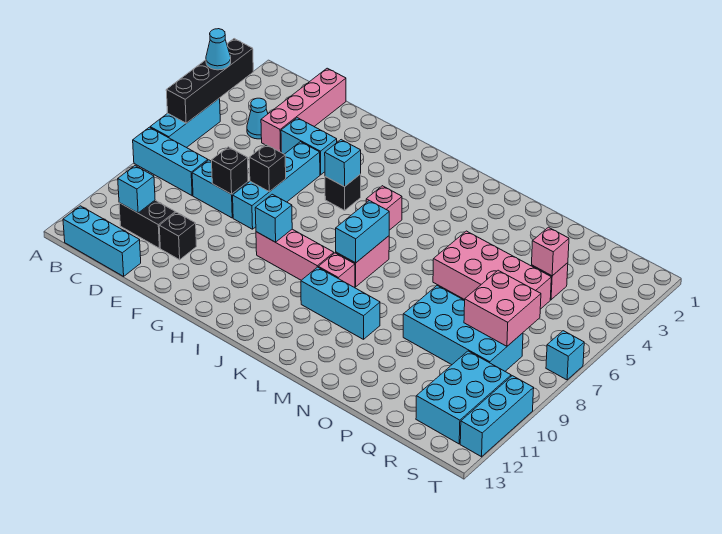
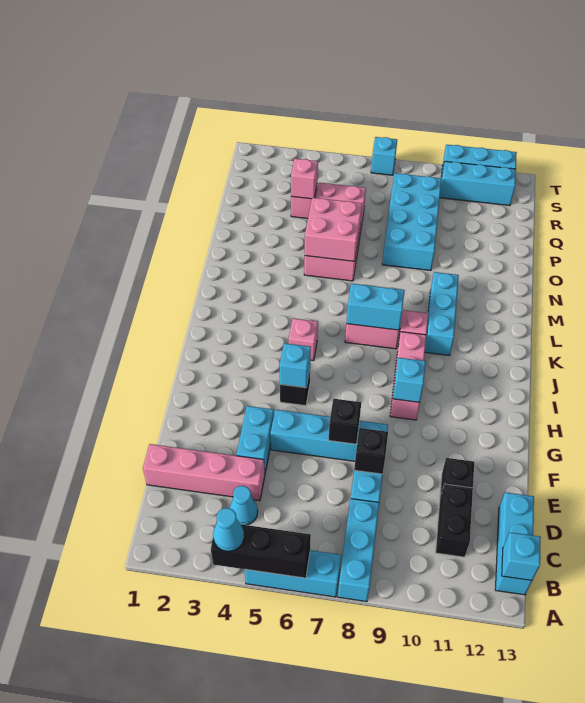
black brick A3:A6 level 2 -> black brick A4:A6 level 2
cyan brick C11 level 2 -> cyan brick B13 level 2
pink brick Q7:R8 level 2 -> pink brick N5:O6 level 2
cyan brick R10:S12 level 1 -> cyan brick S10:S12 level 1

